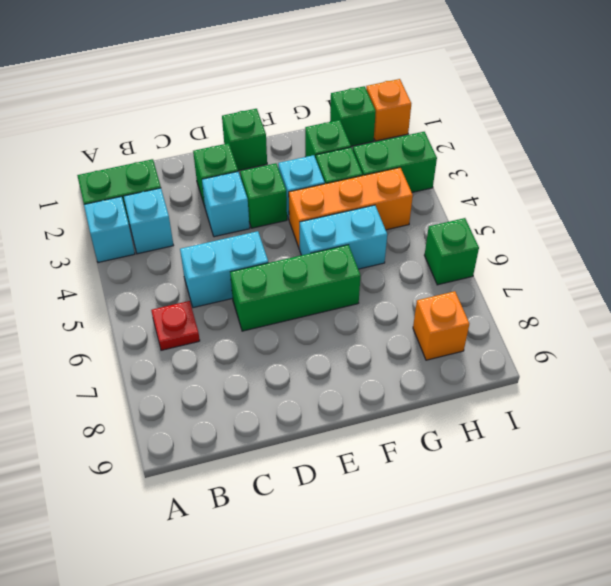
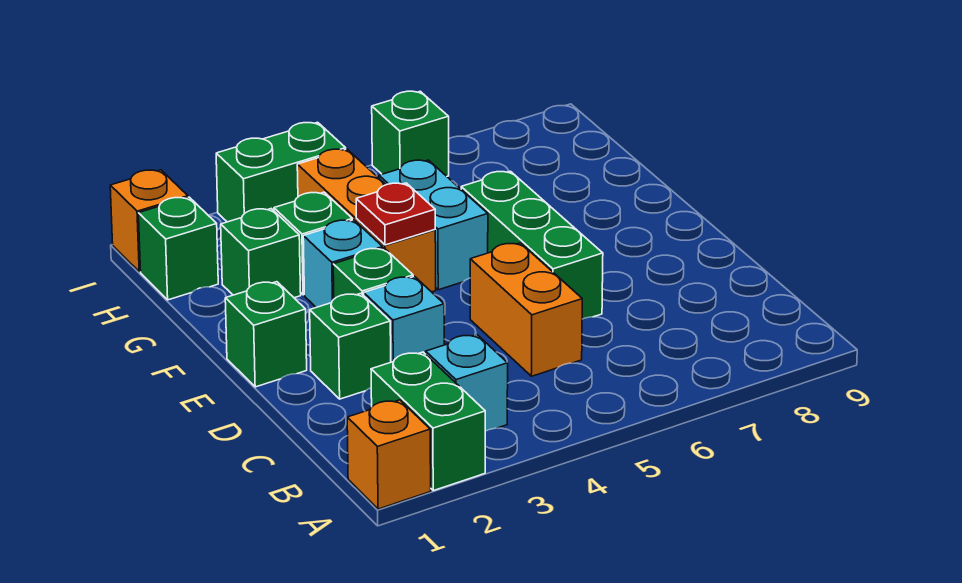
cyan brick A3 level 1 -> none
red plate B6 level 1 -> red plate F4 level 2
cyan brick C5:D5 level 1 -> orange brick C5:D5 level 1
green brick H3:I3 level 1 -> green brick I3:I4 level 1
orange brick H8 level 1 -> orange brick A1 level 1

